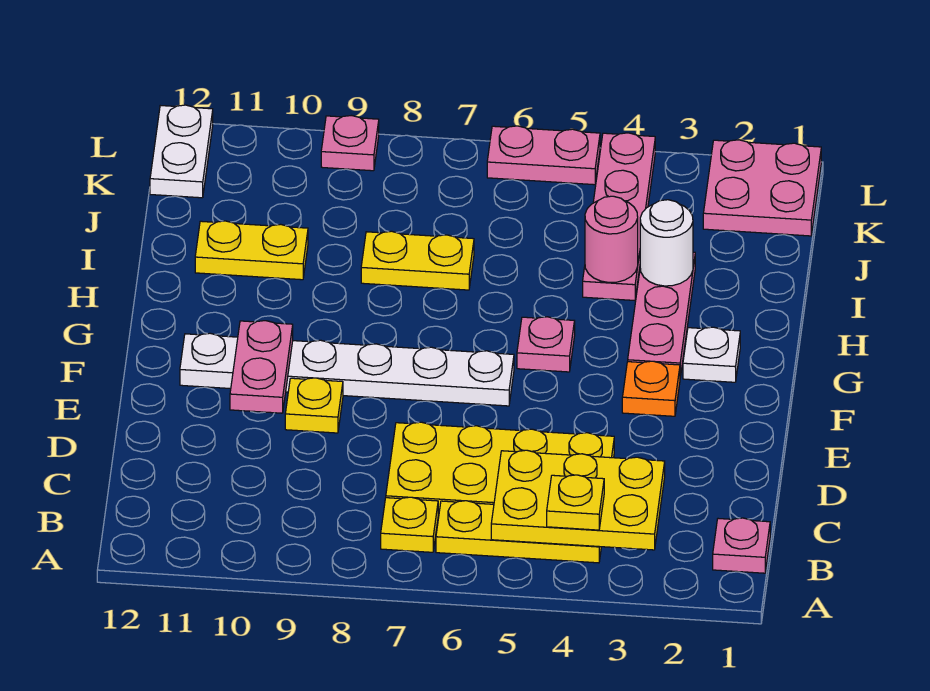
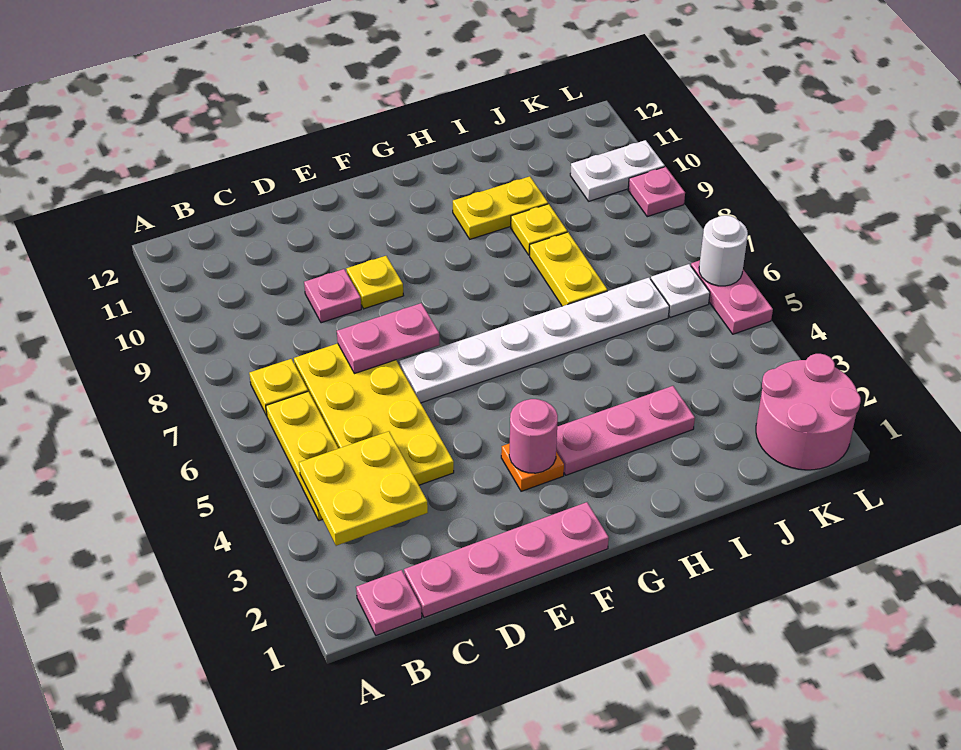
yellow plate B3:C5 level 2 -> yellow plate B3:C4 level 2
yellow plate B4 level 3 -> yellow plate I9 level 1
pink plate E10:F10 level 2 -> pink plate D7:E7 level 2
white plate F6:F11 level 1 -> white plate E6:J6 level 1
white plate G2 level 1 -> white plate K6 level 1
pink plate G5 level 1 -> pink plate D9 level 1
white round brick I3 level 2 -> white round brick L6 level 2
pink plate I4:L4 level 1 -> pink plate C1:F1 level 1
pink round brick I4 level 2 -> pink round brick F3 level 2
yellow plate I10:I11 level 1 -> yellow plate H10:I10 level 1
pink plate K1:L2 level 1 -> pink round brick K1:L2 level 1
white plate K12:L12 level 1 -> white plate K10:L10 level 1

